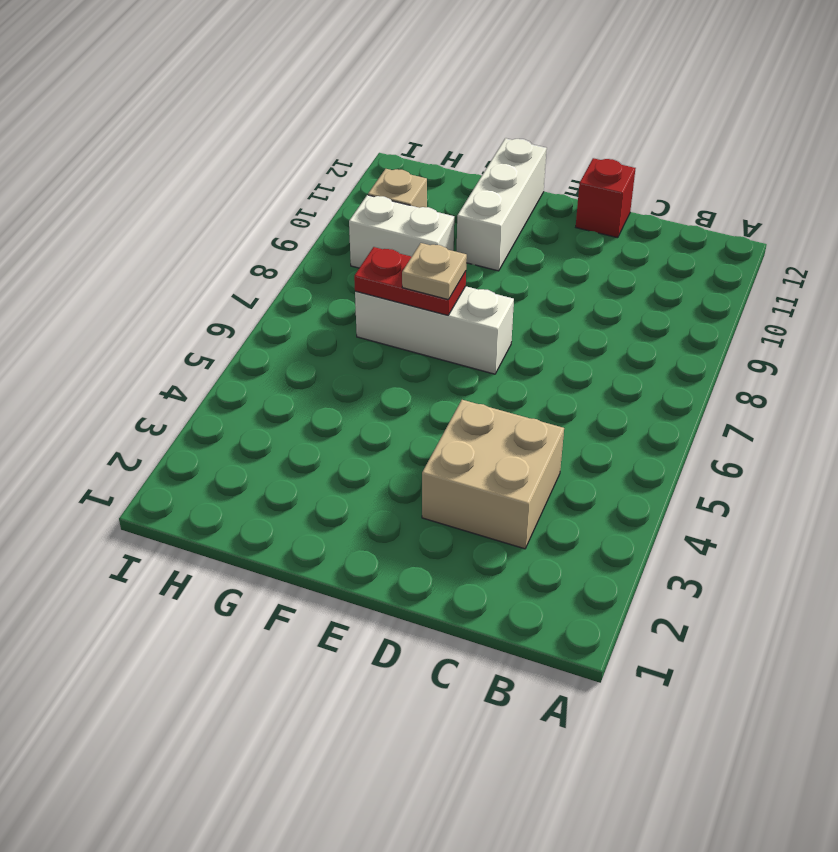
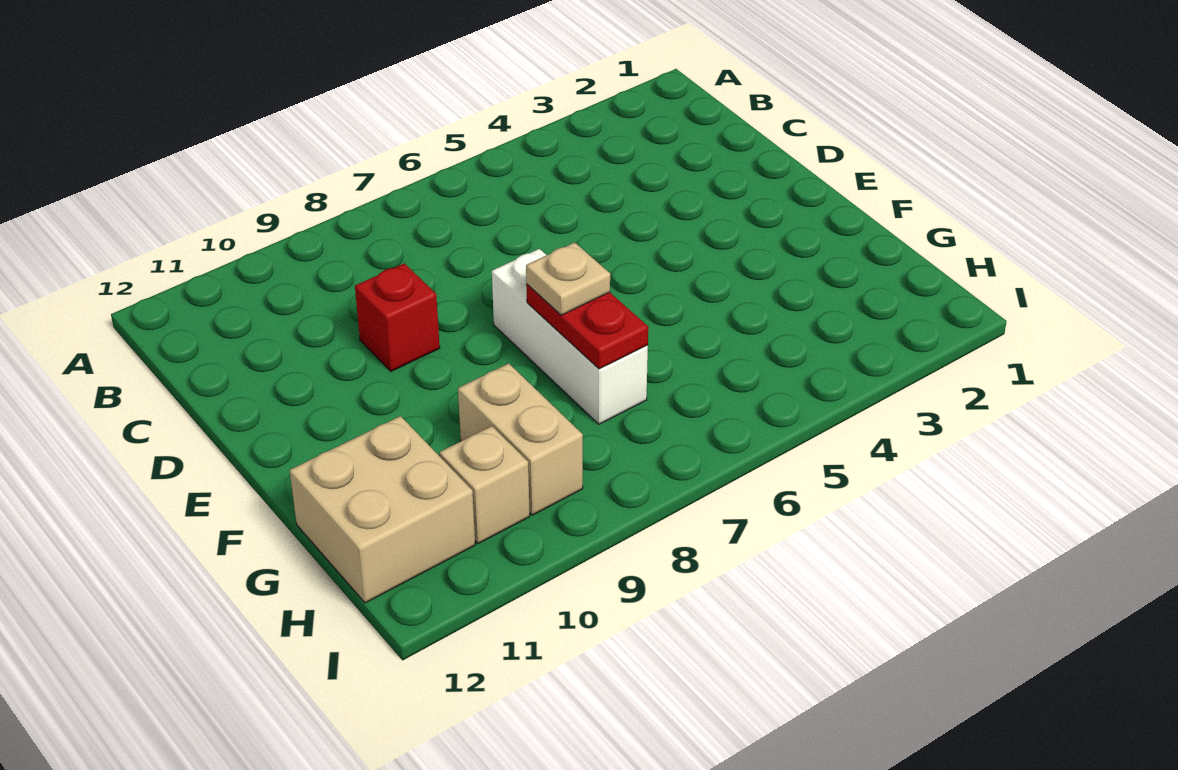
tan brick C3:D4 level 1 -> tan brick G11:H12 level 1
red brick D12 level 1 -> red brick D9 level 1
white brick F10:F12 level 1 -> none
white brick G9:H9 level 1 -> tan brick G9:H9 level 1

